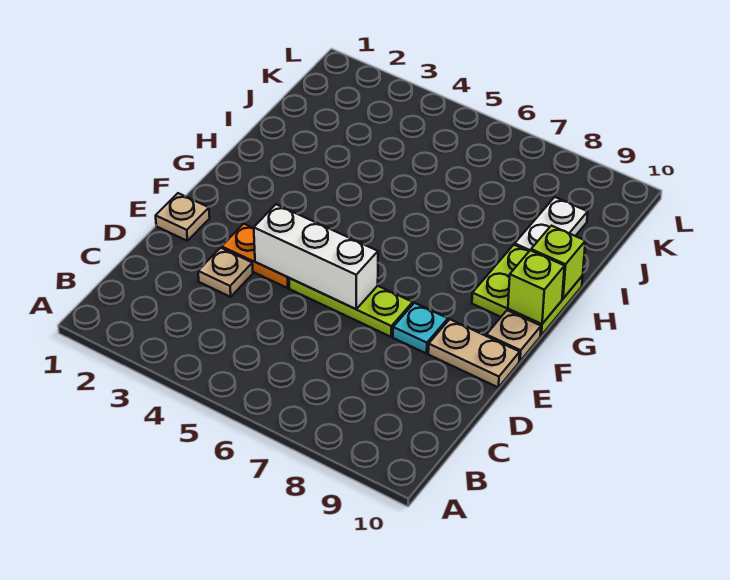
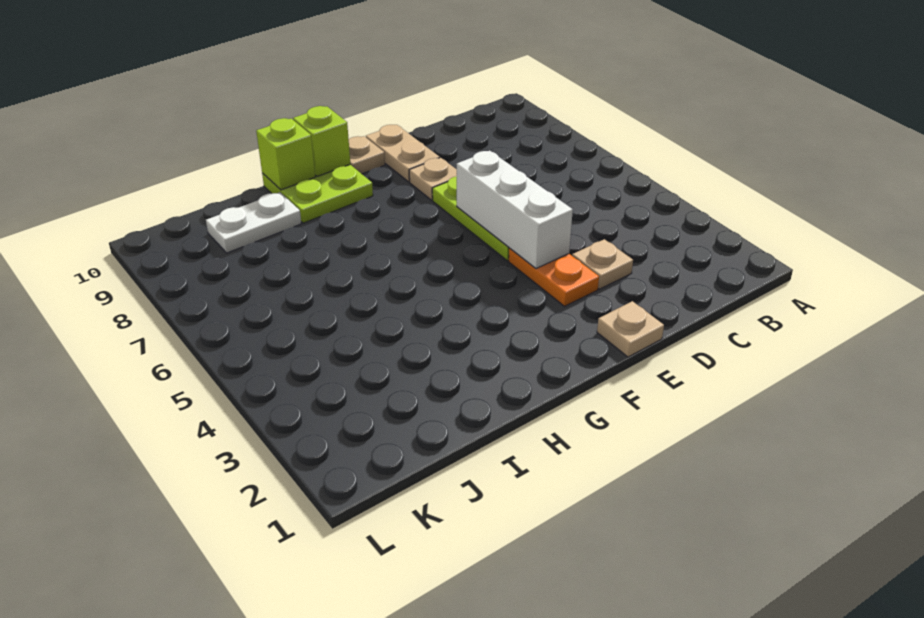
cyan plate E8 level 1 -> tan plate E8 level 1

